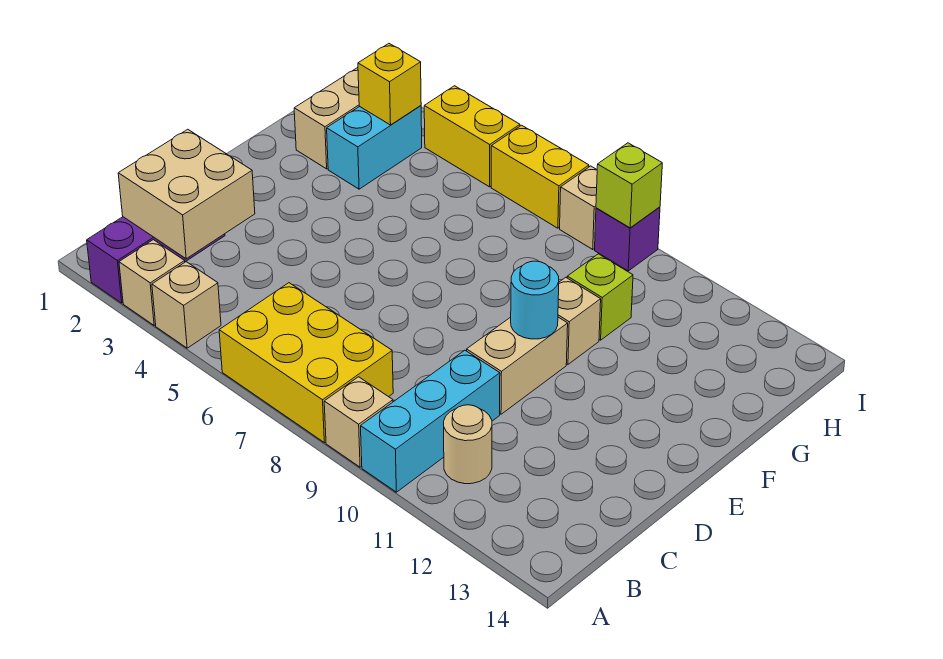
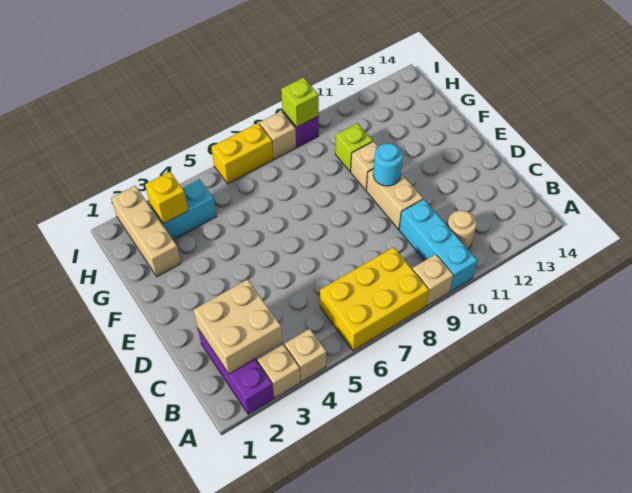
cyan brick G3:H3 level 1 -> cyan brick H3:H4 level 1
yellow brick I4:I5 level 1 -> none

